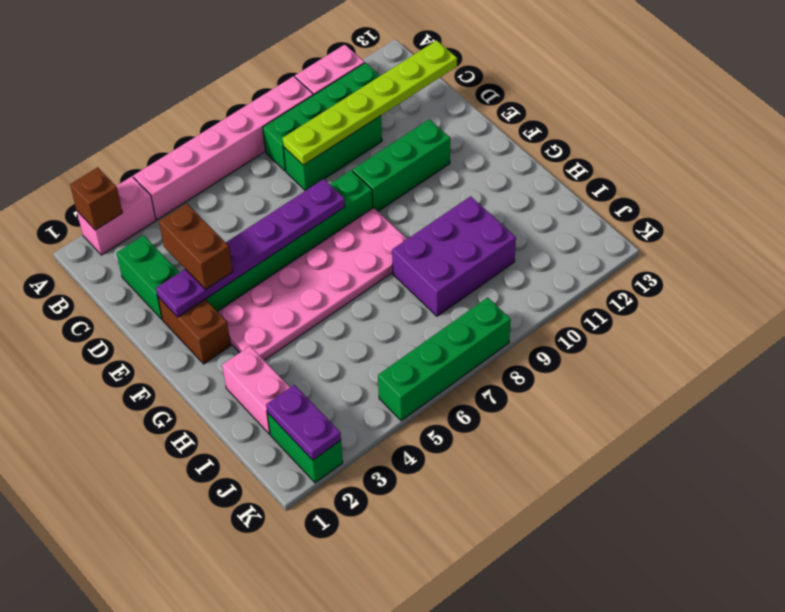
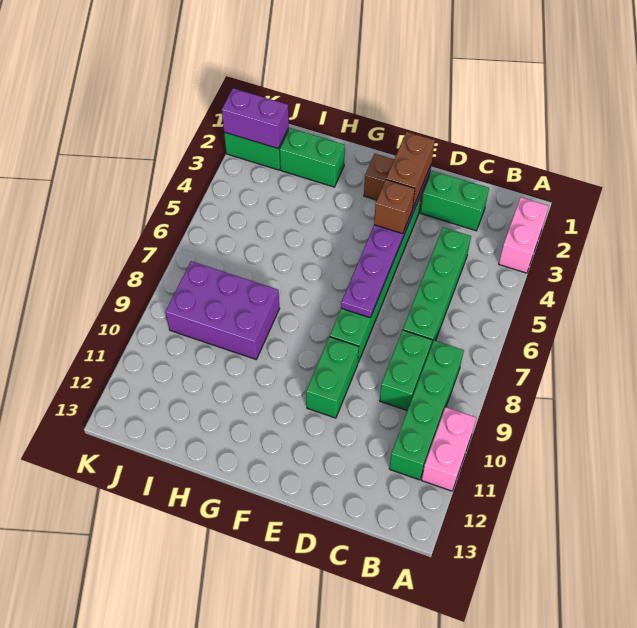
brown brick A2 level 2 -> brown brick E4 level 3
pink brick A4:A9 level 1 -> none
green brick C8:C10 level 1 -> green brick C8:C9 level 1
lime plate C8:C13 level 2 -> none
brown brick D3:E3 level 3 -> brown brick E2:E3 level 3
green brick E9:E11 level 1 -> green brick E9:E10 level 1
pink plate F3:G8 level 1 -> none
pink brick H2:I2 level 1 -> green brick H2:I2 level 1
purple brick H8:I10 level 1 -> purple brick H8:J9 level 1
purple plate J2:K2 level 2 -> purple brick J2:K2 level 2
green brick K5:K8 level 1 -> green brick C4:C7 level 1

